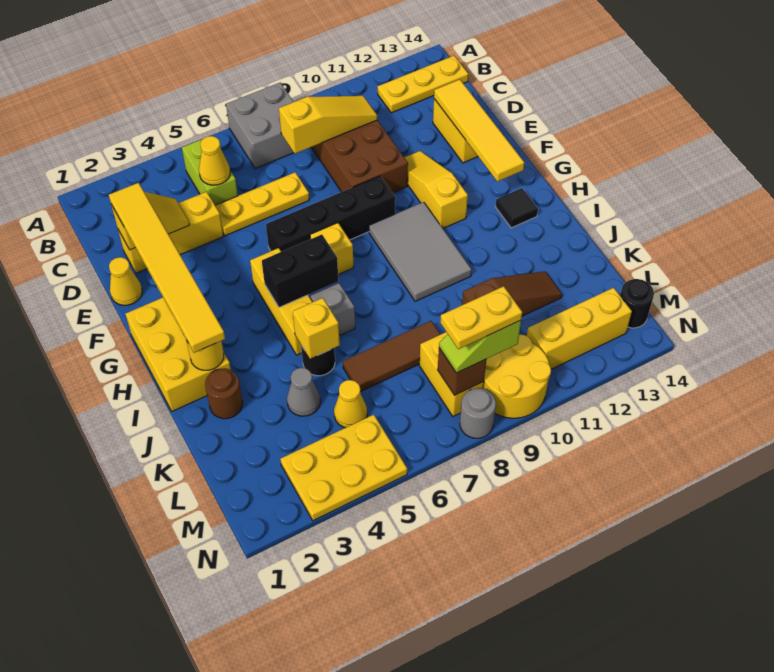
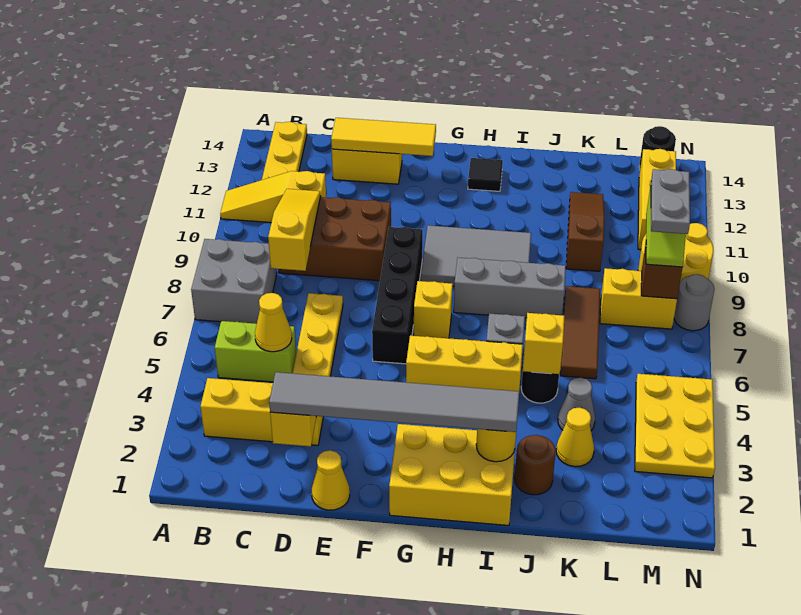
yellow brick D2:D4 level 1 -> yellow brick B3:D3 level 1
yellow tile D2:I2 level 3 -> grey tile D2:I2 level 3
yellow tile D13:G13 level 2 -> yellow tile D13:F13 level 2
yellow slope E11:G11 level 1 top G -> yellow slope A11:C11 level 1 top C
black brick H5:H6 level 2 -> none
none -> grey brick H8:J8 level 1
yellow cone L5 level 1 -> yellow cone K3 level 1
yellow plate M8:M9 level 4 -> grey plate M8:M9 level 4

